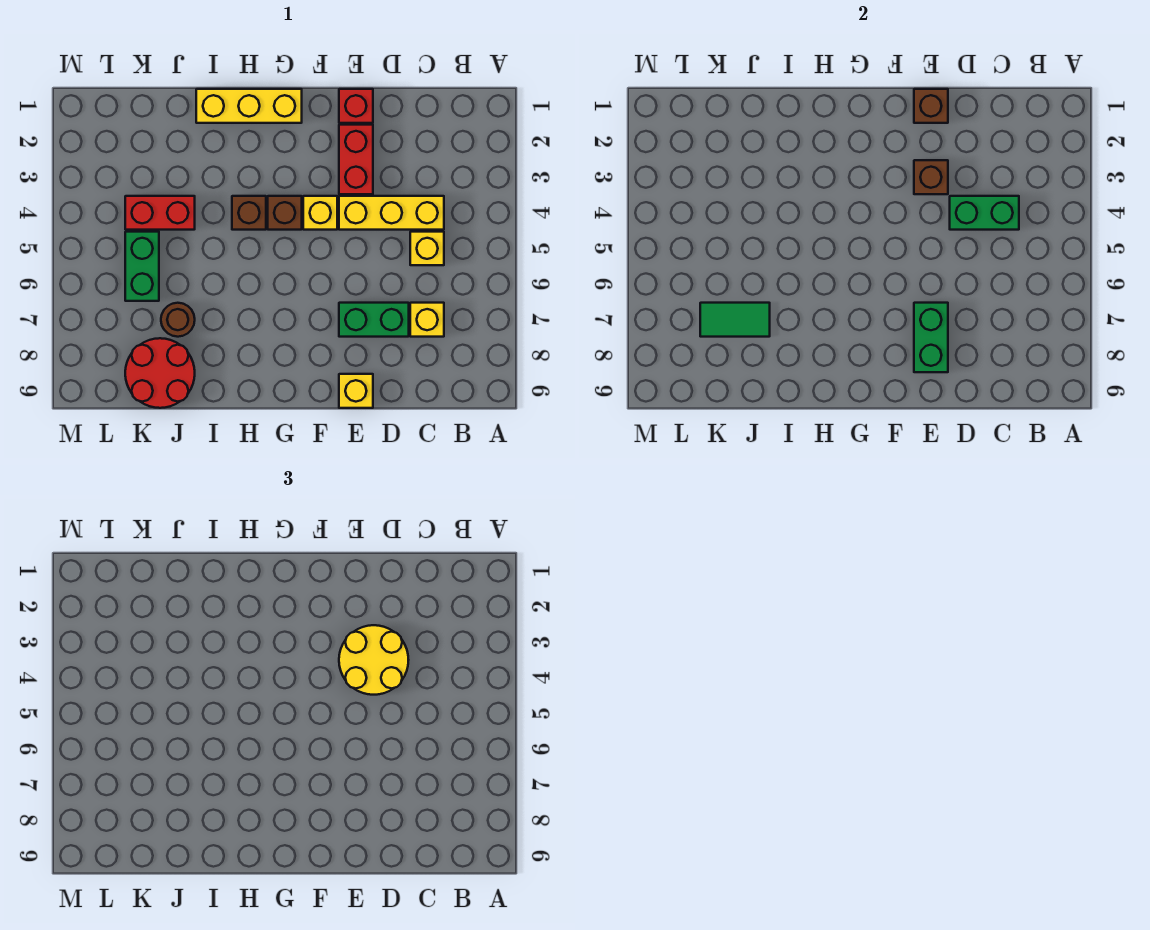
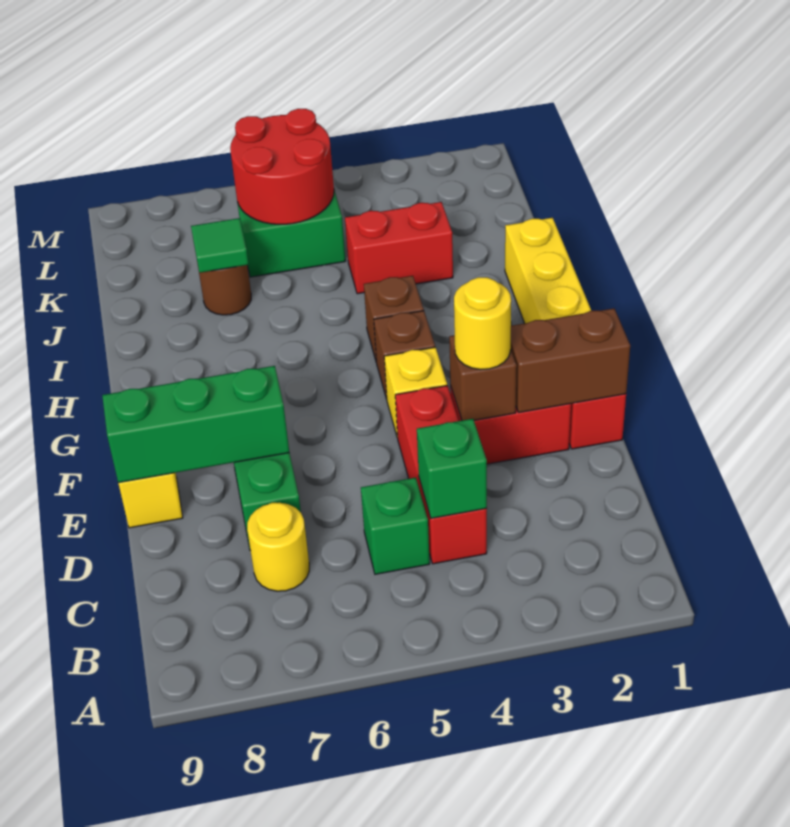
yellow brick C4:E4 level 1 -> red brick C4:E4 level 1
green brick C4:D4 level 2 -> green brick C4 level 2
yellow brick C5 level 1 -> green brick C5 level 1
yellow brick C7 level 1 -> yellow round brick C7 level 1
yellow round brick D3:E4 level 3 -> yellow round brick E3 level 3
brown brick E1 level 2 -> brown brick E1:E2 level 2
green brick E7:E8 level 2 -> green brick E7:E9 level 2
red brick J4:K4 level 1 -> red brick J3:J4 level 1
green tile J7:K7 level 2 -> green tile J7 level 2
red round brick J8:K9 level 1 -> red round brick K5:L6 level 2

